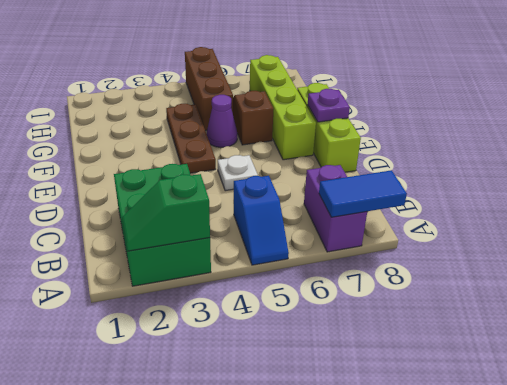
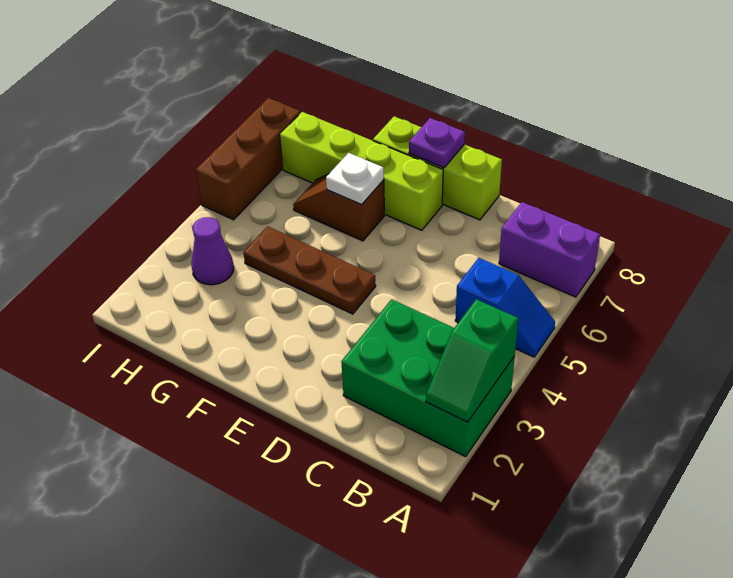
blue tile A7:A8 level 2 -> none
white plate D5 level 1 -> white plate F6 level 2
purple cone F5 level 1 -> purple cone H3 level 1
brown brick G5:I5 level 1 -> brown brick I5:I7 level 1

